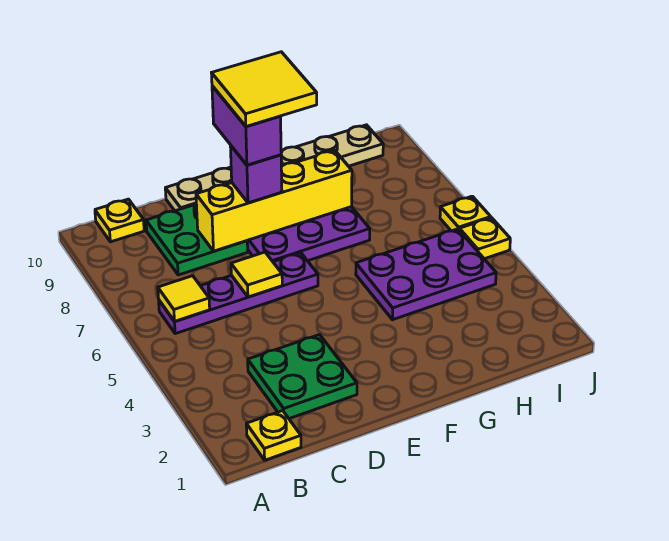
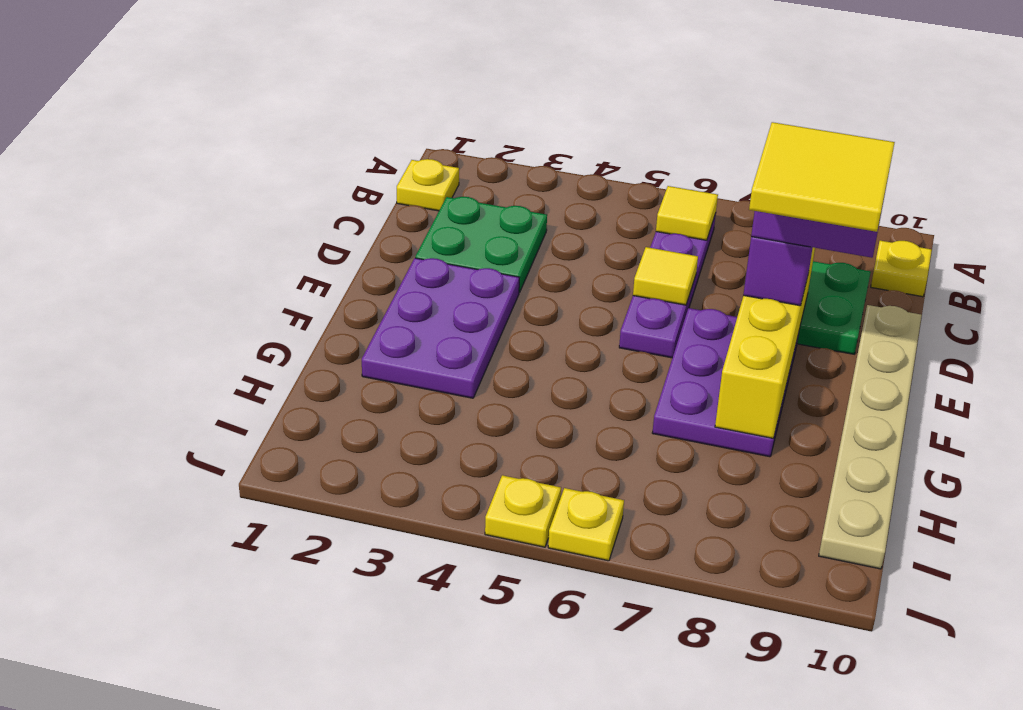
purple plate G4:I5 level 1 -> purple plate E2:G3 level 1

